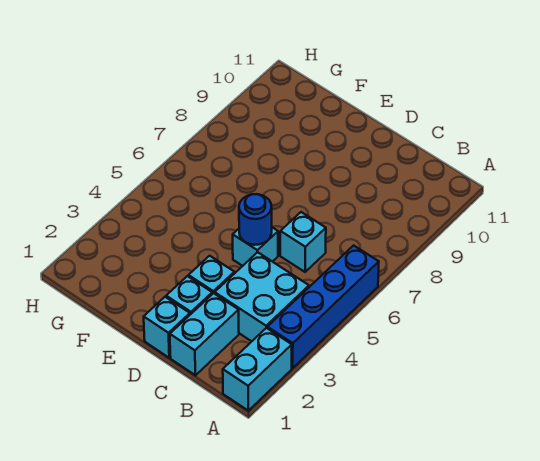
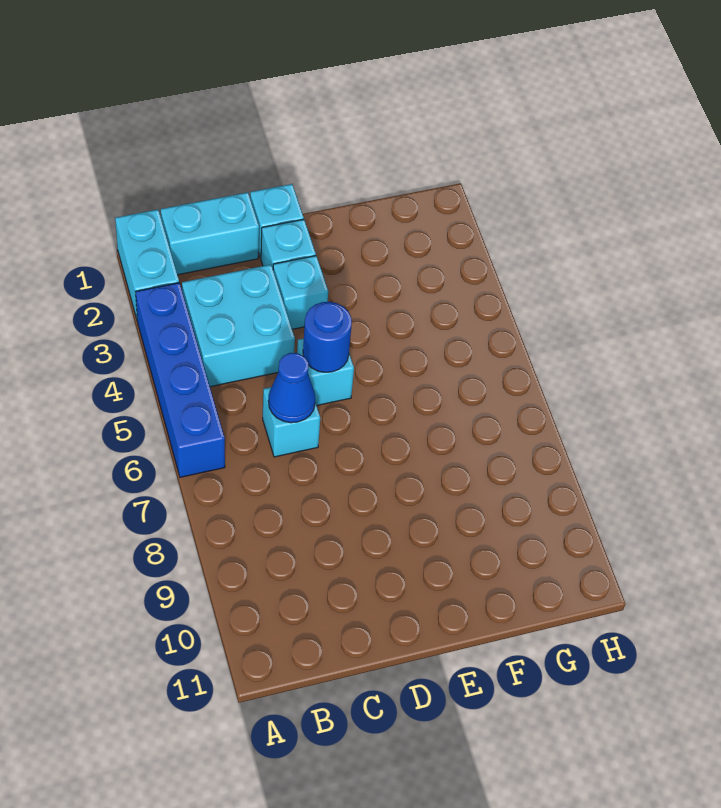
cyan brick C1:C2 level 1 -> cyan brick B1:C1 level 1
none -> blue cone C6 level 2

